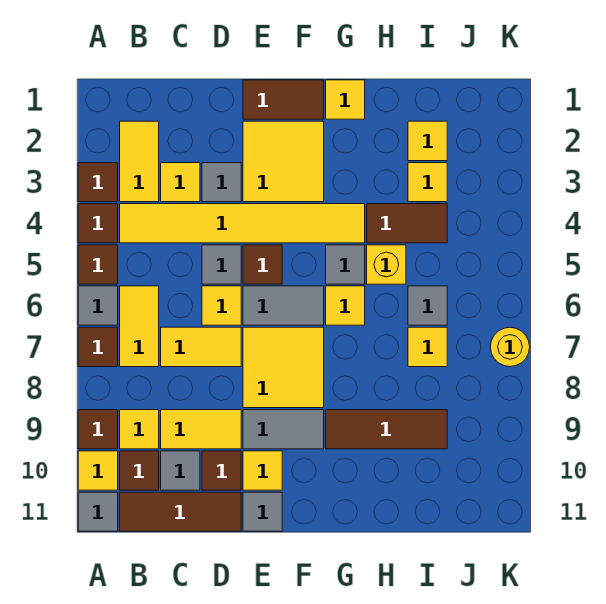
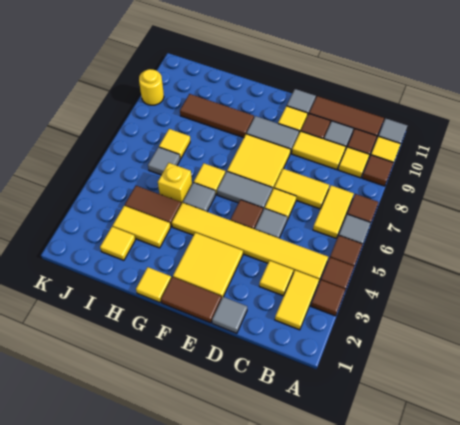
grey tile D3 level 1 -> grey tile D1 level 1
yellow tile I3 level 1 -> yellow tile H3:I3 level 1
yellow round brick K7 level 1 -> yellow round brick K9 level 1

